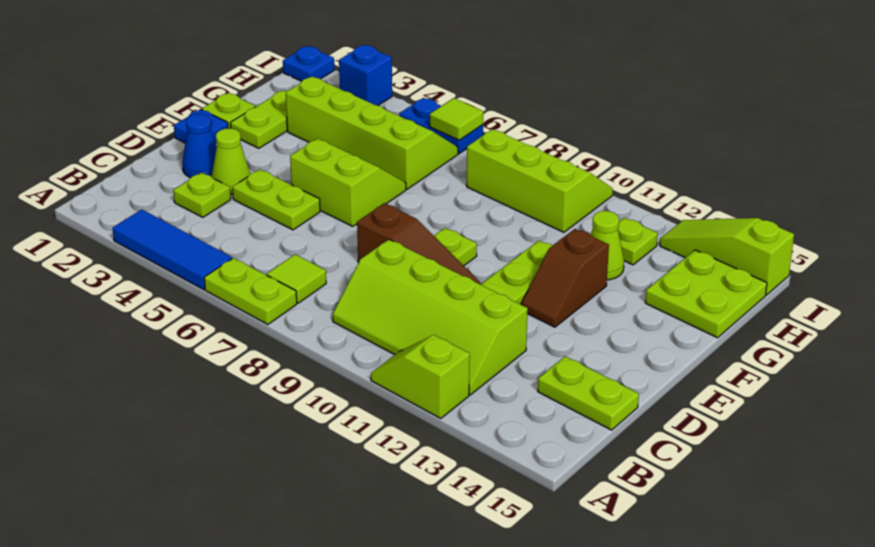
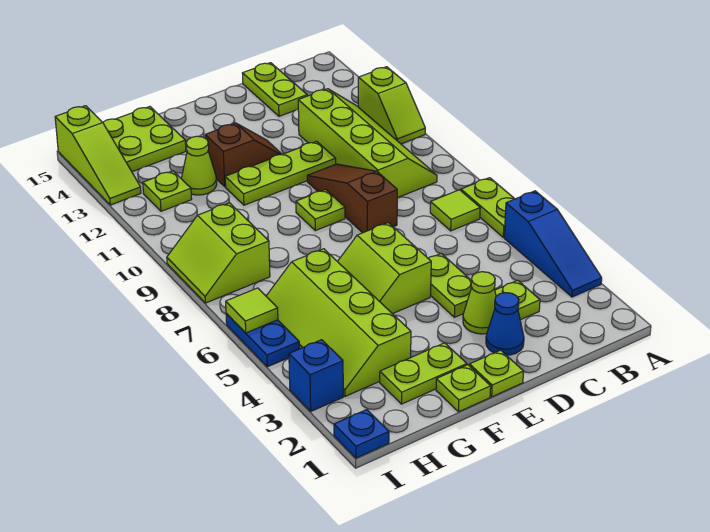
blue tile A3:A5 level 1 -> blue slope A3:A5 level 1 top 5
blue plate E1 level 1 -> lime plate E1 level 1
lime slope H8:I10 level 1 top H -> lime slope H8:I9 level 1 top H

